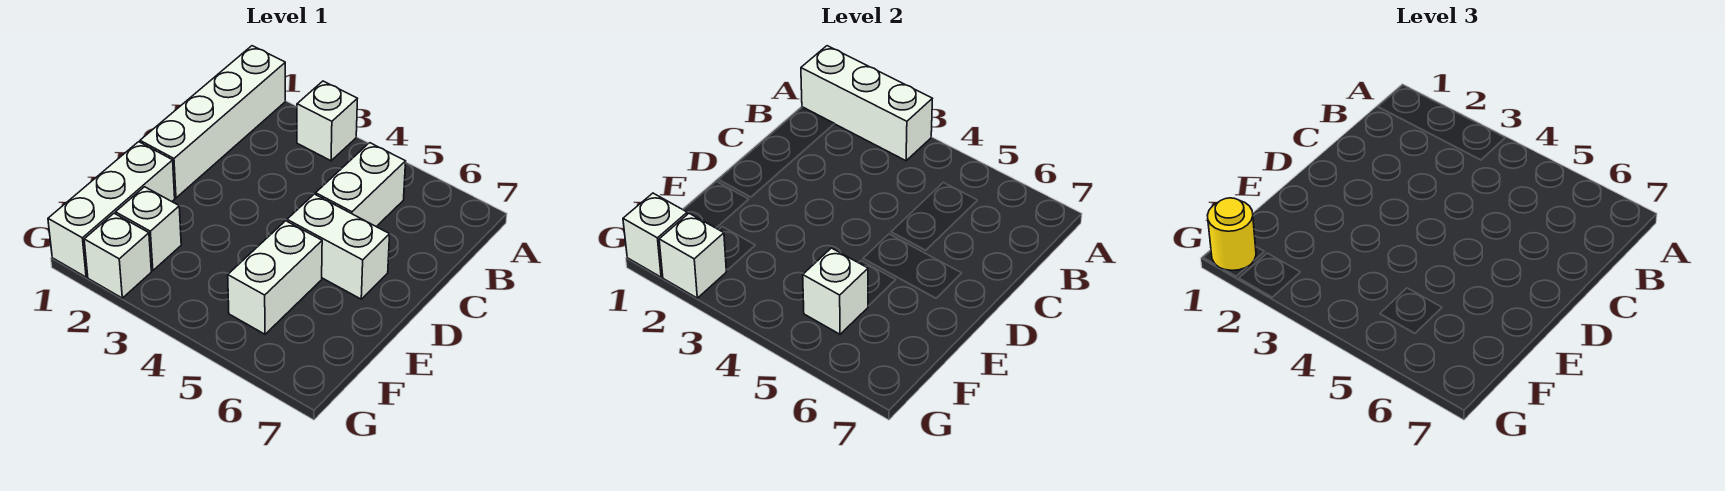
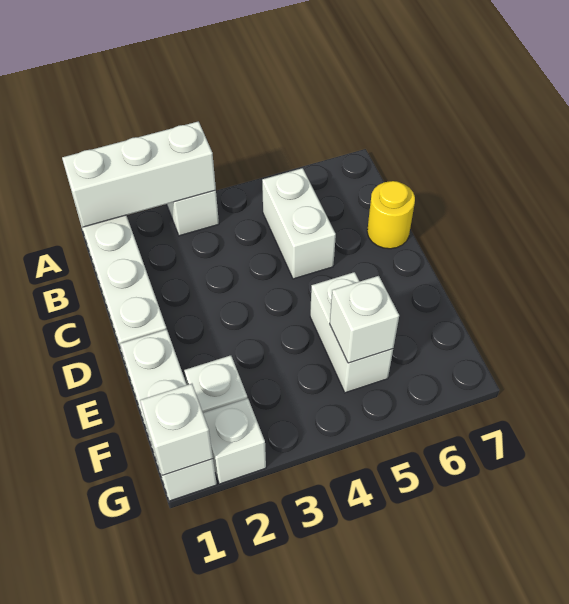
white brick D5:D6 level 1 -> none
yellow round brick G1 level 3 -> yellow round brick C7 level 1
white brick G2 level 2 -> none

